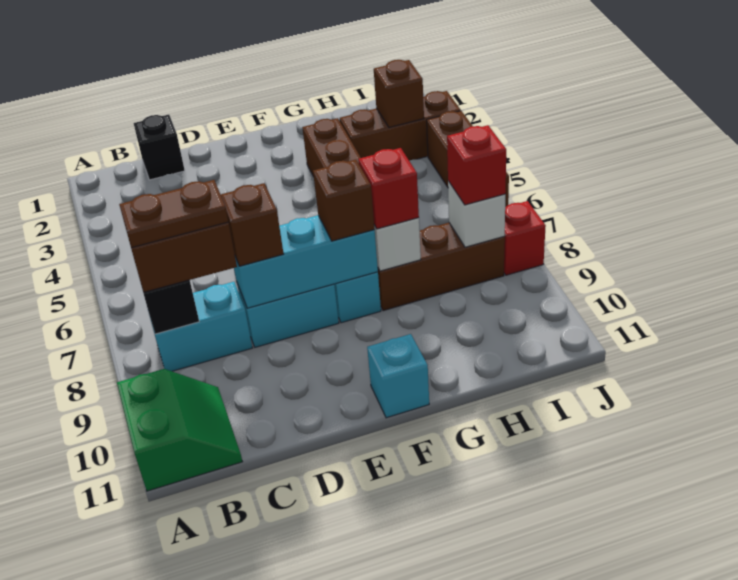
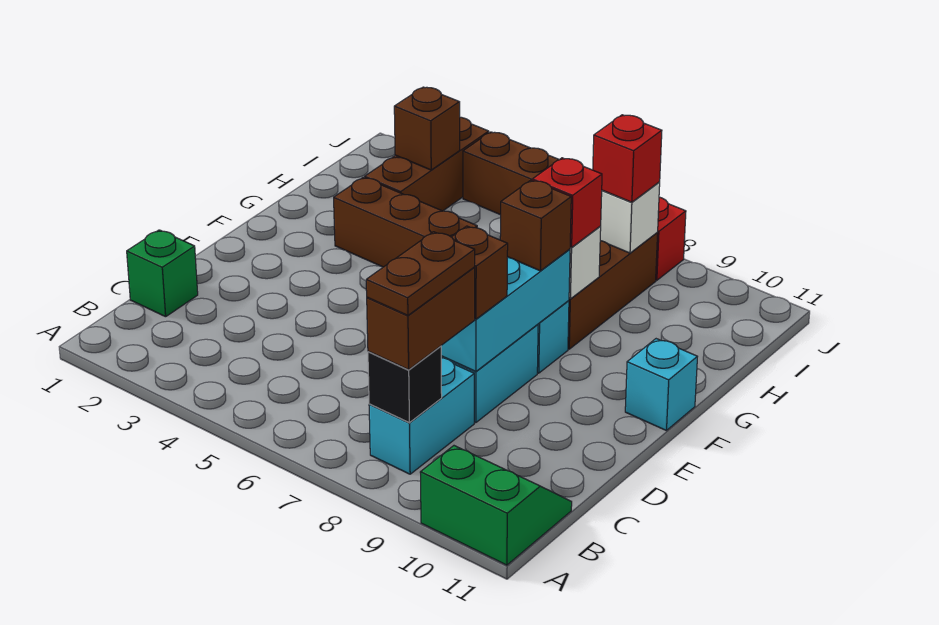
black brick C1 level 1 -> green brick C1 level 1

